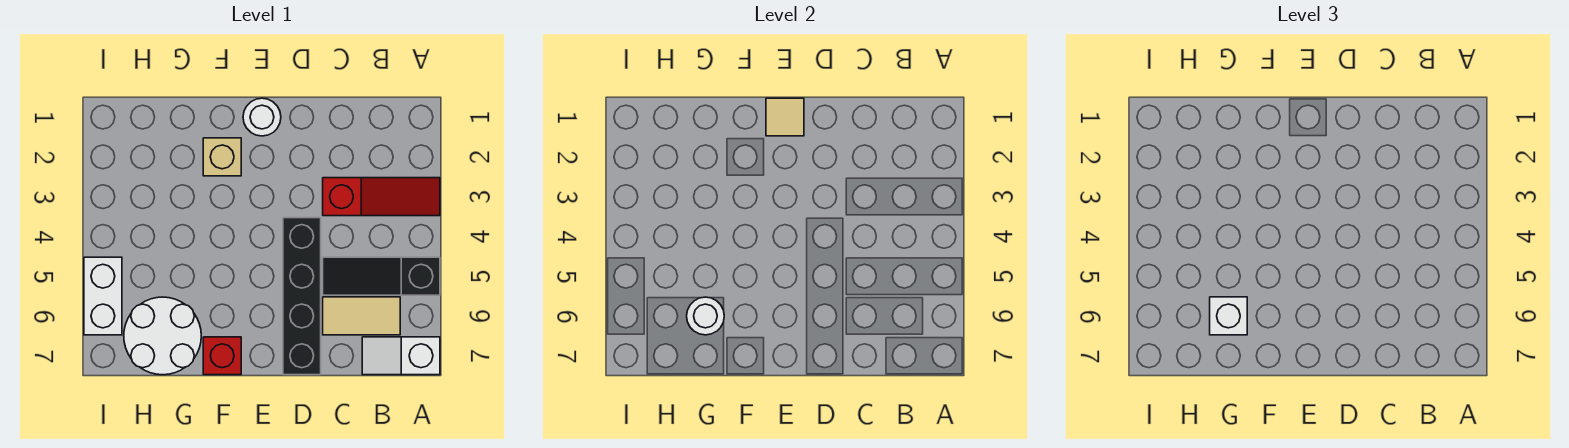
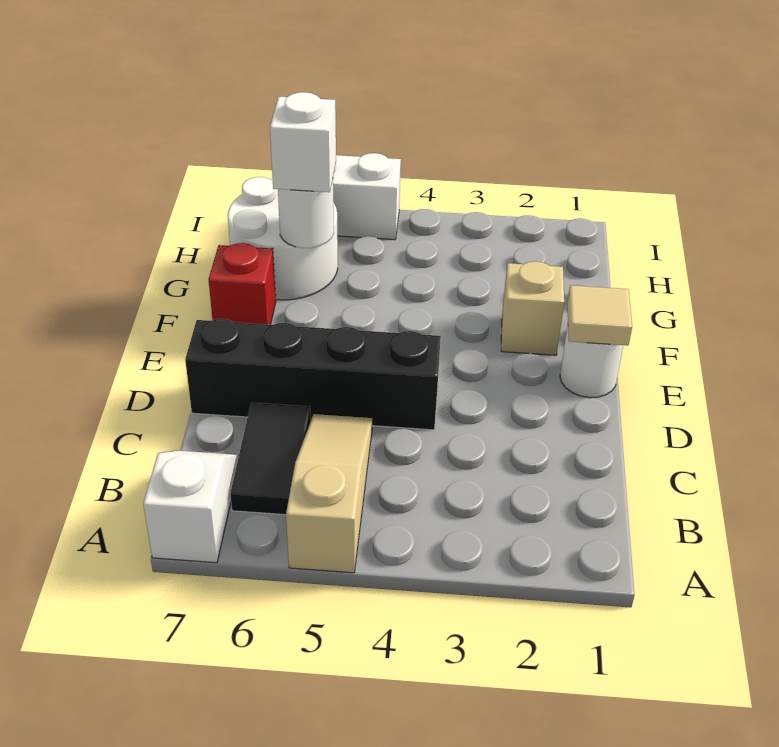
red slope A3:C3 level 1 top C -> none
black slope A5:C5 level 1 top A -> tan slope A5:C5 level 1 top A
tan tile B6:C6 level 1 -> black tile B6:C6 level 1

